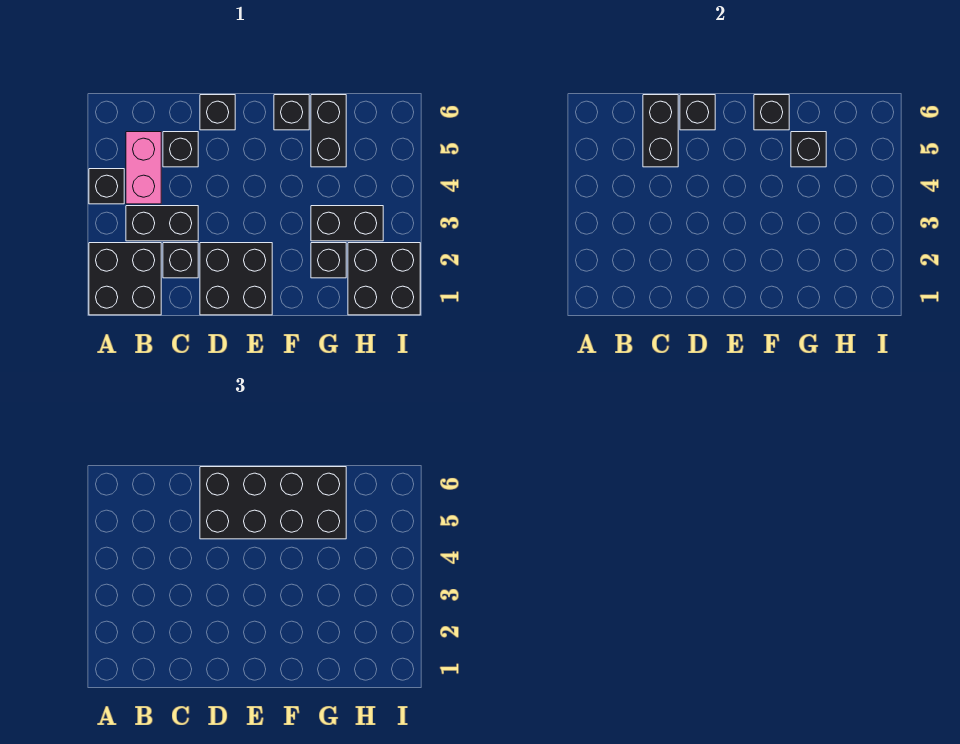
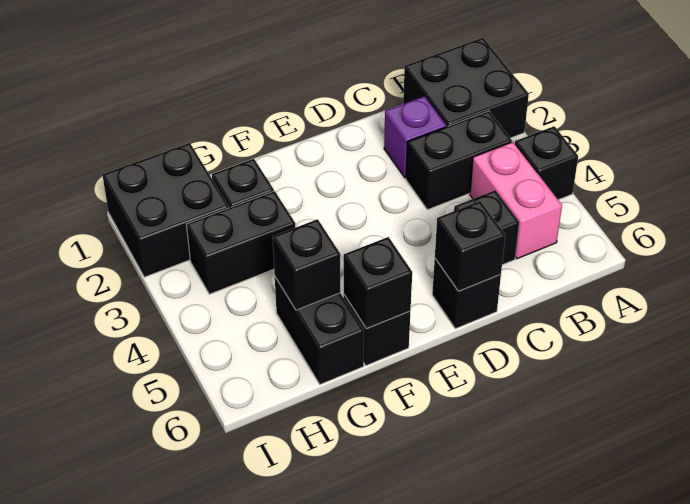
black brick C2 level 1 -> purple brick C2 level 1
black brick C5:C6 level 2 -> none
black brick D1:E2 level 1 -> none
black brick D5:G6 level 3 -> none

